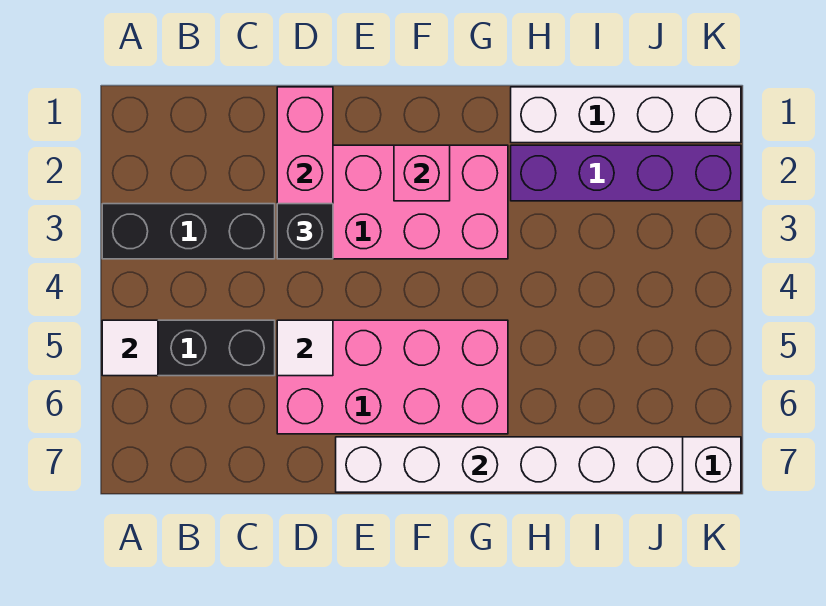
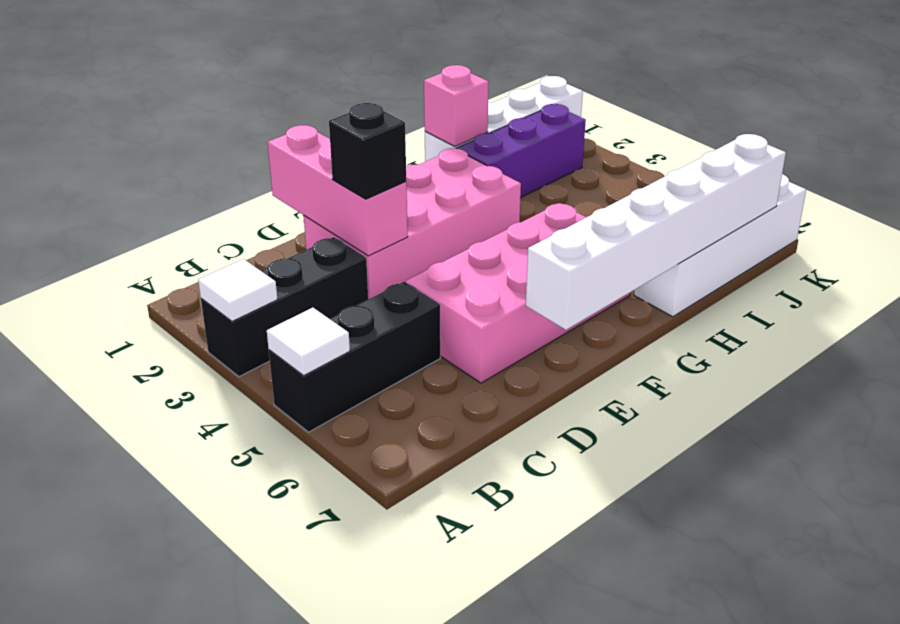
white tile D5 level 2 -> white tile A3 level 2
pink brick F2 level 2 -> pink brick H1 level 2
purple brick H2:K2 level 1 -> purple brick H2:J2 level 1

